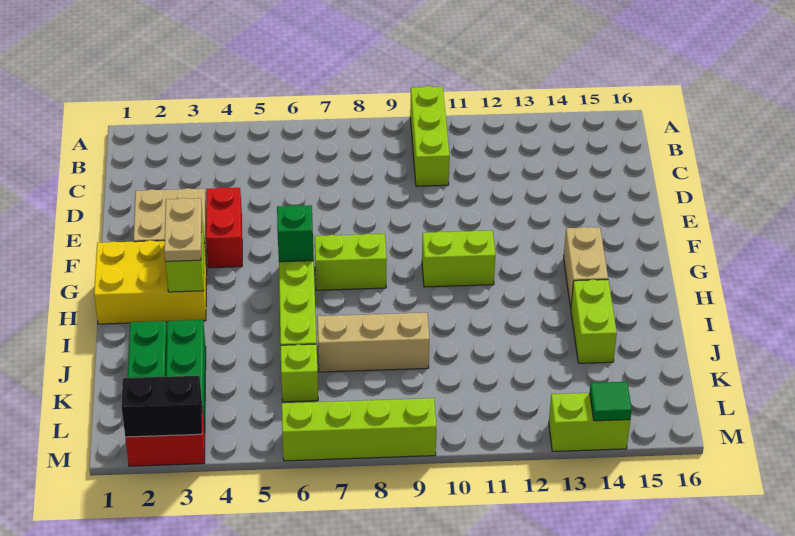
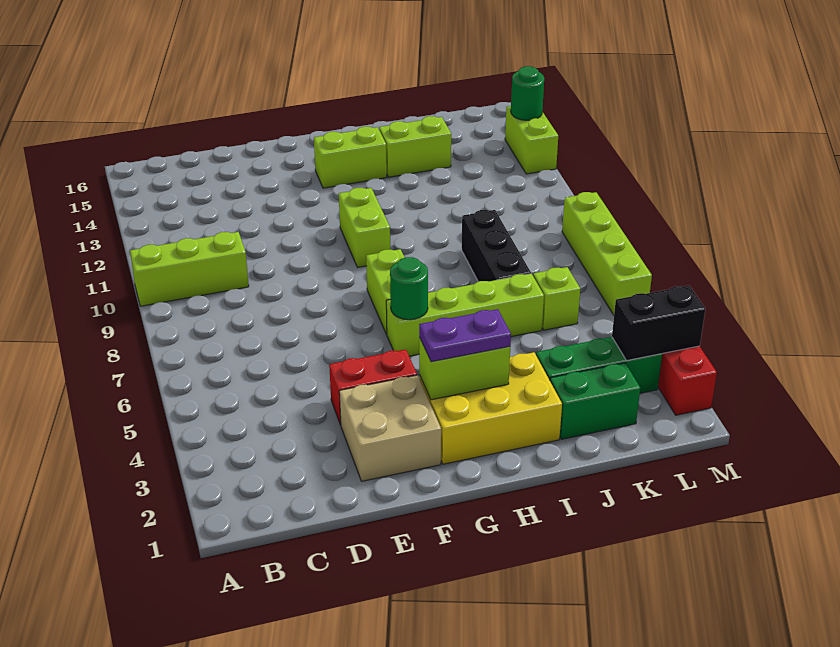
yellow brick G1:H3 level 1 -> yellow brick G2:I3 level 1
tan plate G3:H3 level 3 -> purple plate G3:H3 level 3
green brick G6 level 2 -> green round brick G6 level 2
tan brick G14:H14 level 1 -> lime brick G14:H14 level 1
tan brick J7:J9 level 1 -> black brick J7:J9 level 1
black brick M2:M3 level 2 -> black brick L3:M3 level 2
green tile M14 level 2 -> green round brick M14 level 2

